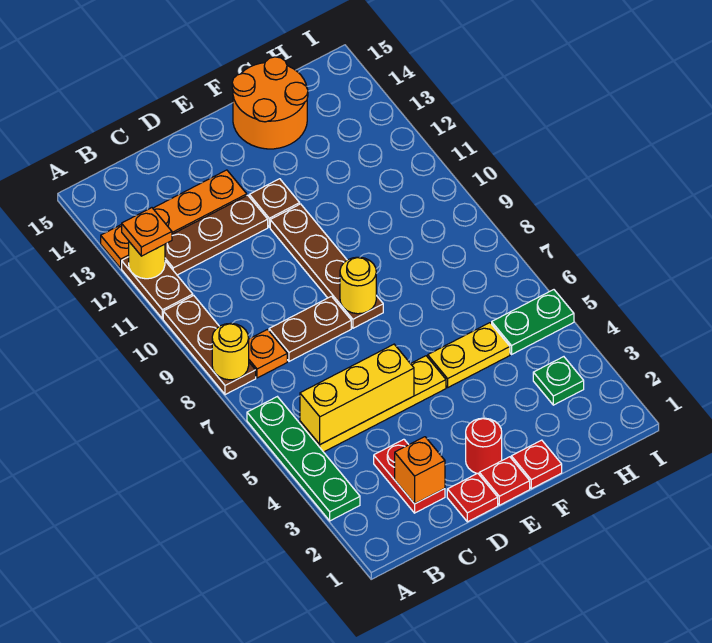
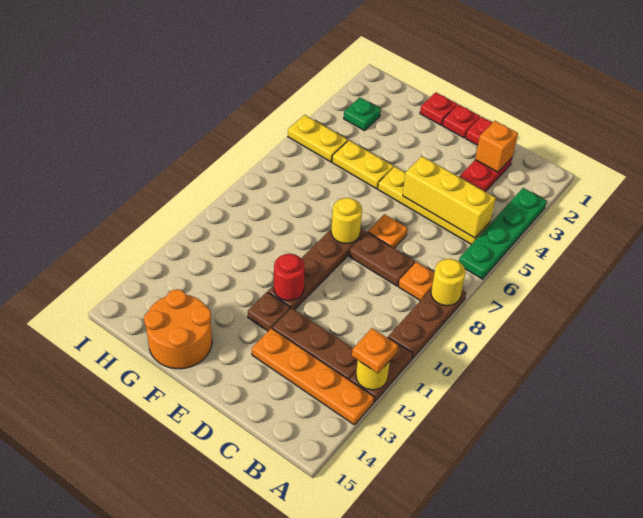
none -> orange plate D7 level 1
red round brick E2 level 1 -> red round brick E11 level 2
green plate H5:I5 level 1 -> yellow plate H5:I5 level 1

